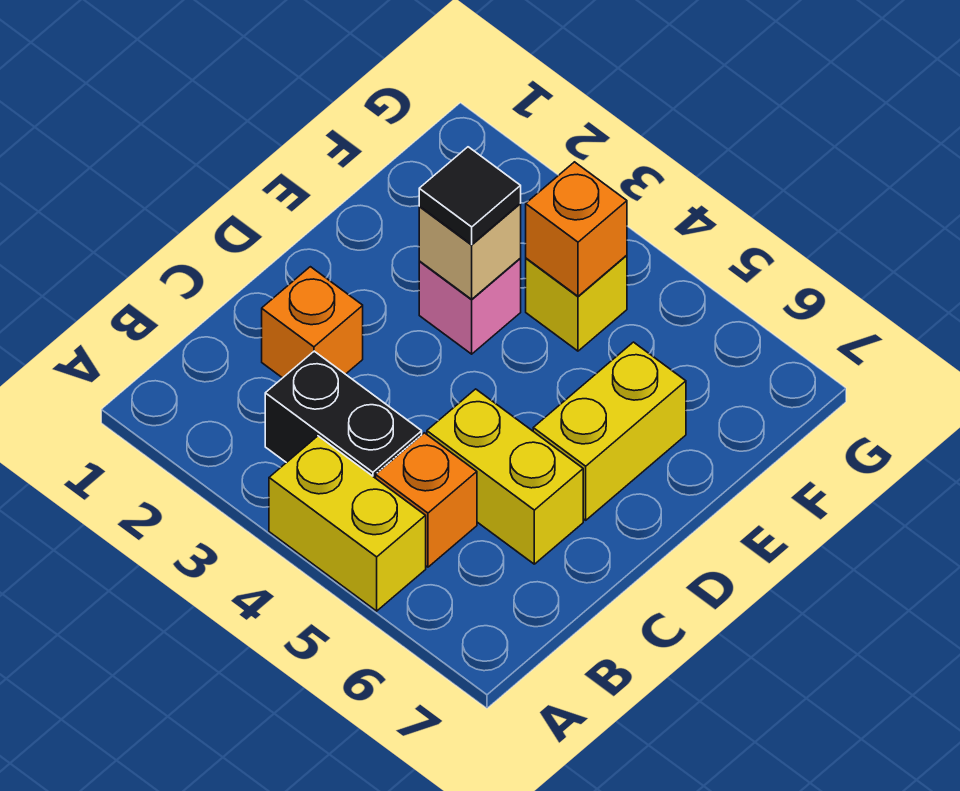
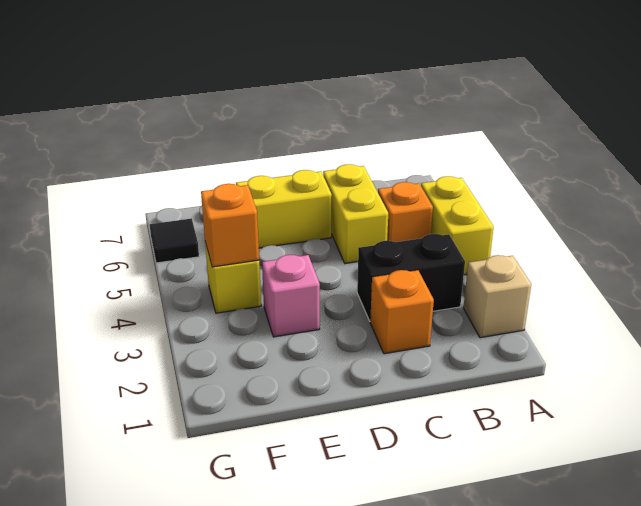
black brick B3:B4 level 1 -> black brick B3:C3 level 1
tan brick E3 level 2 -> tan brick A2 level 1
black tile E3 level 3 -> black tile G6 level 1

